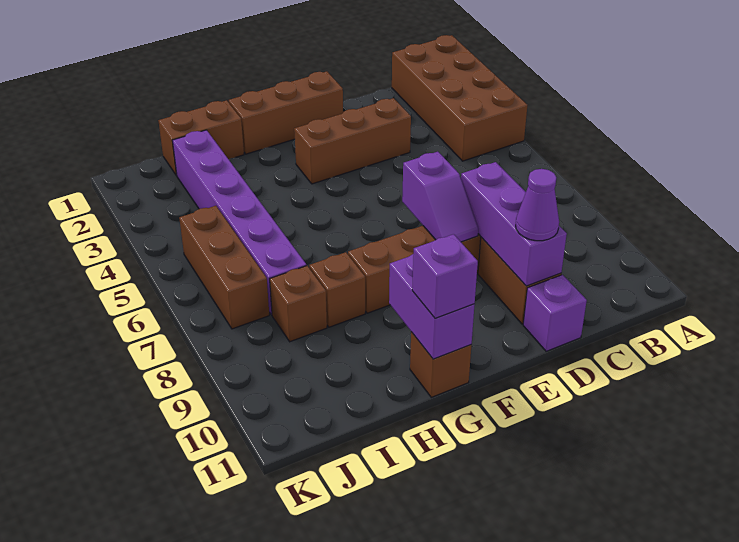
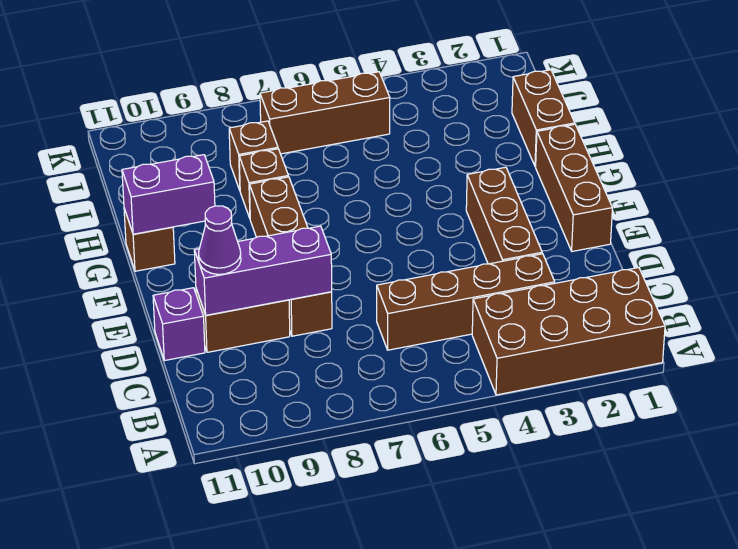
none -> brown brick C3:C6 level 1
purple slope E7:E8 level 2 top 7 -> none
purple brick G11 level 3 -> none
purple brick I2:I7 level 1 -> none

